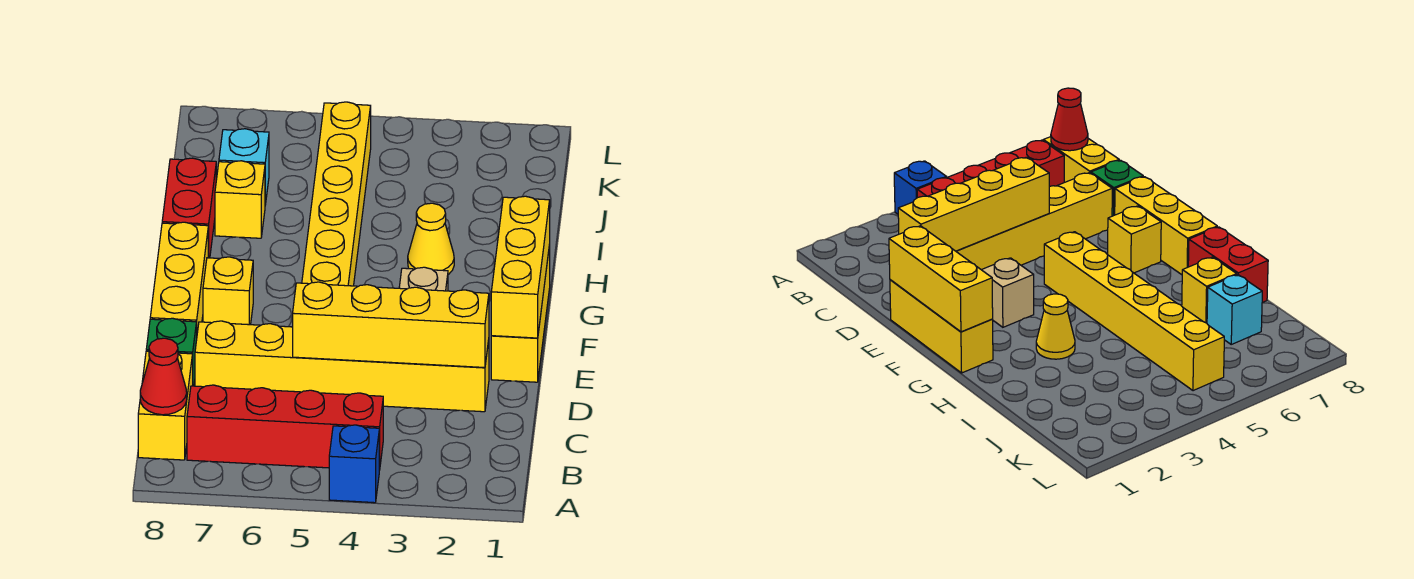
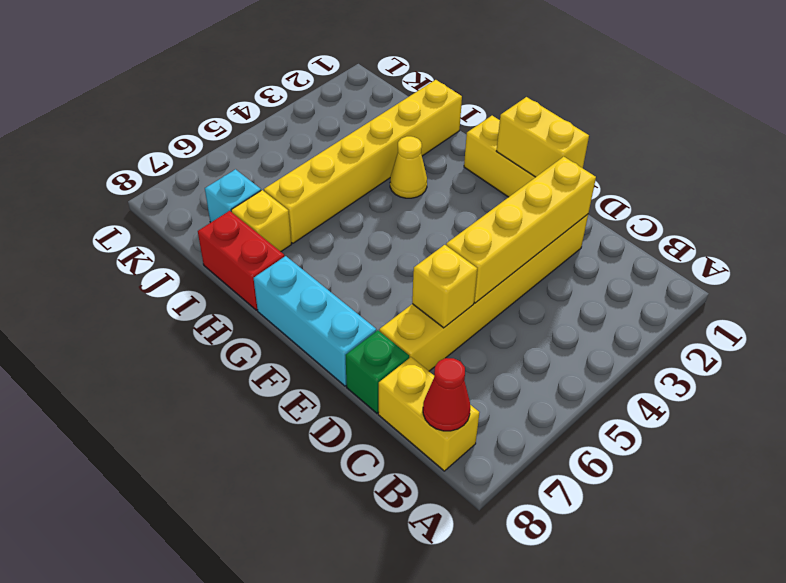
blue brick A4 level 1 -> none
red brick B4:B7 level 1 -> none
yellow brick E1:G1 level 2 -> yellow brick E1:F1 level 2
yellow brick E8:G8 level 1 -> cyan brick E8:G8 level 1
tan brick F3 level 1 -> none
yellow brick F5:K5 level 1 -> yellow brick I1:I6 level 1
yellow brick F7 level 1 -> yellow brick D6 level 2

